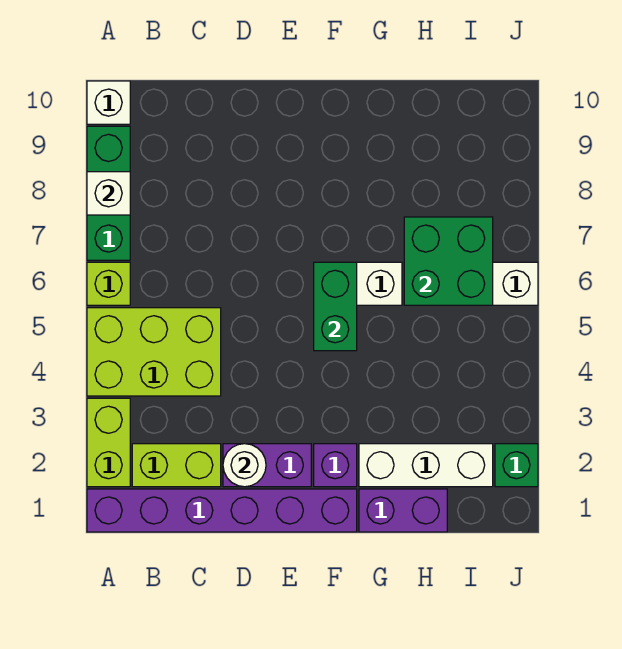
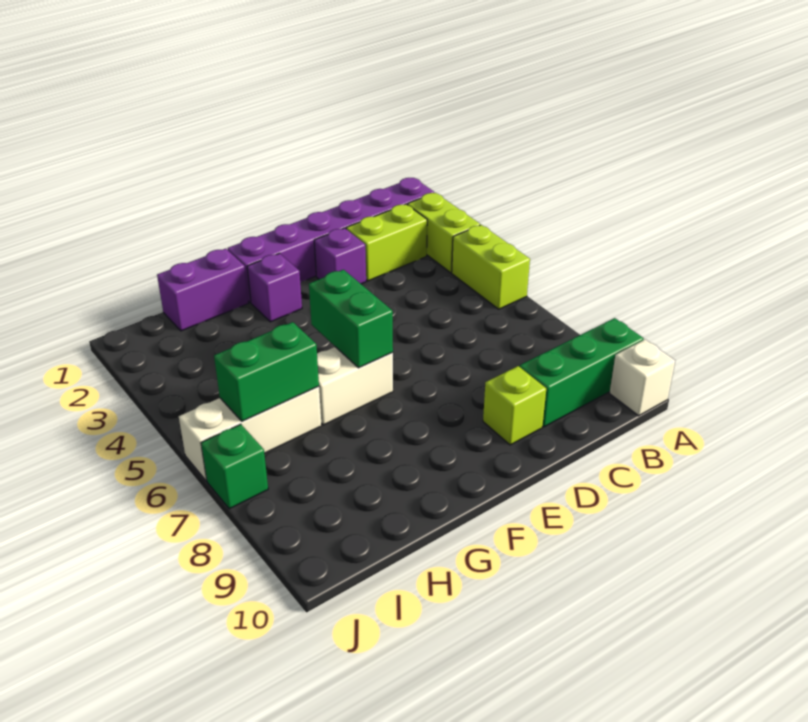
lime brick A4:C5 level 1 -> lime brick A4:A5 level 1
lime brick A6 level 1 -> lime brick D9 level 1
green brick A7:A9 level 1 -> green brick A9:C9 level 1
white brick A8 level 2 -> none
purple brick D2:E2 level 1 -> purple brick D2 level 1
white round brick D2 level 2 -> none
white brick G2:I2 level 1 -> none
green brick H6:I7 level 2 -> green brick H6:I6 level 2
green brick J2 level 1 -> green brick J7 level 1

